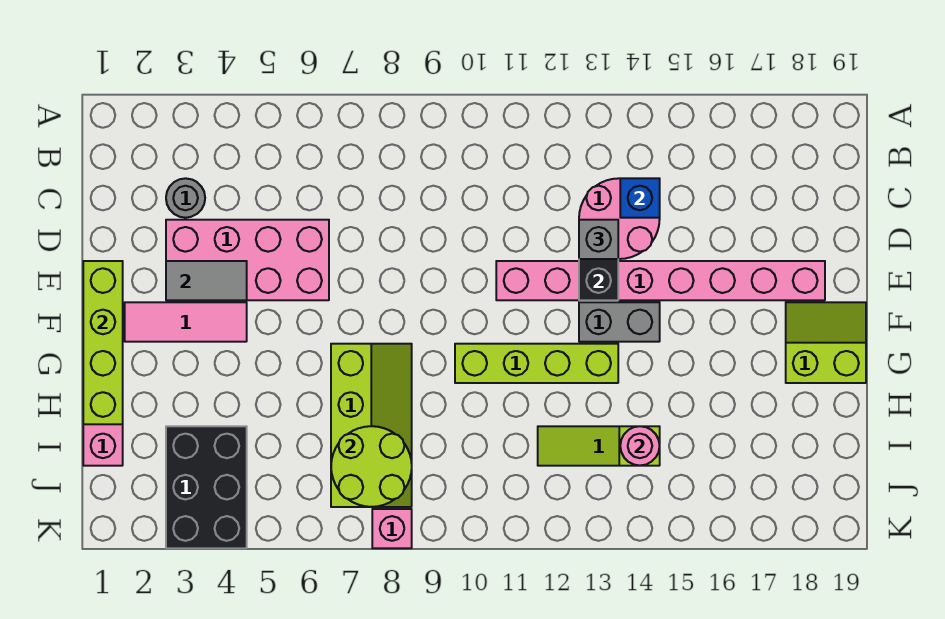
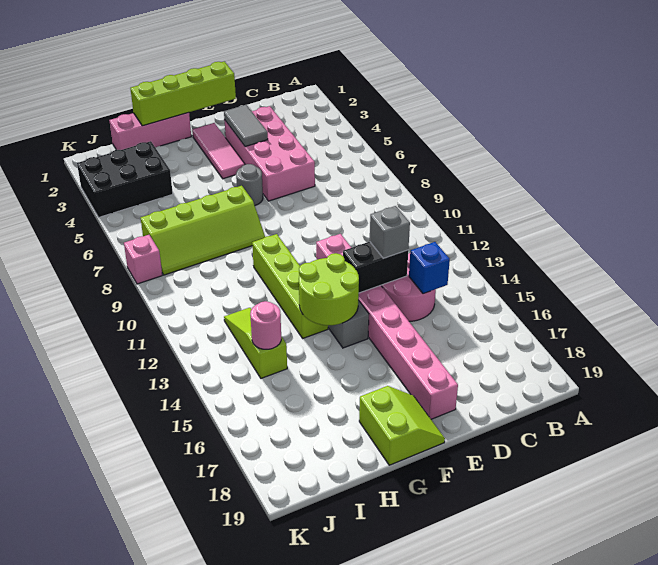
grey round brick C3 level 1 -> grey round brick F6 level 1
lime round brick I7:J8 level 2 -> lime round brick F13:G14 level 2

